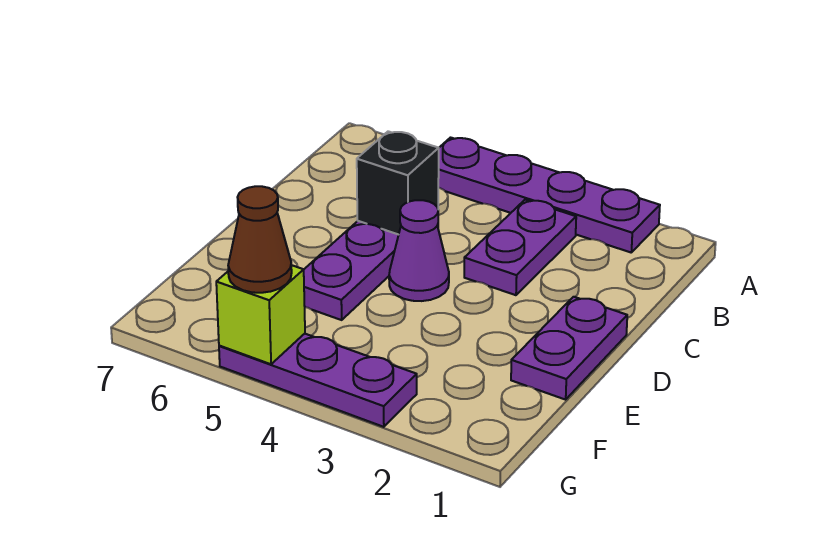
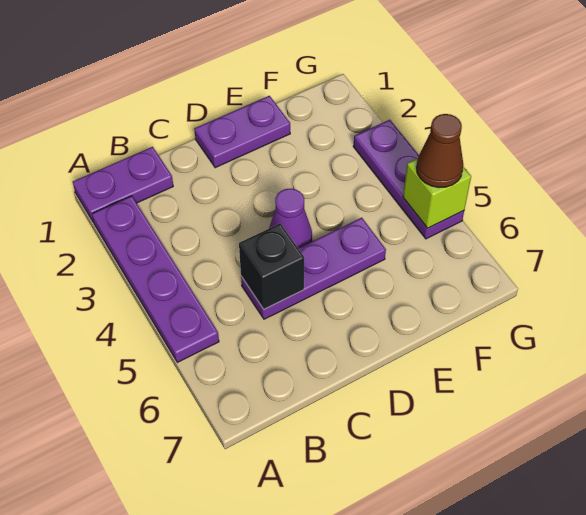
purple plate B3:C3 level 1 -> purple plate A1:B1 level 1

